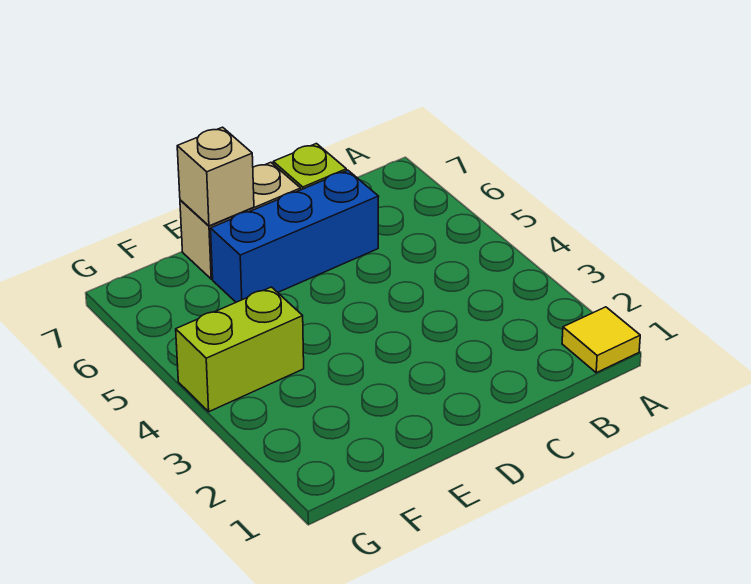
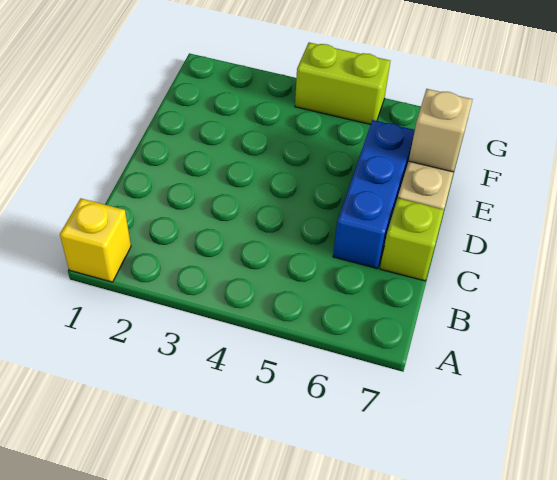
yellow tile A1 level 1 -> yellow brick A1 level 1
lime brick F4:G4 level 1 -> lime brick G4:G5 level 1

